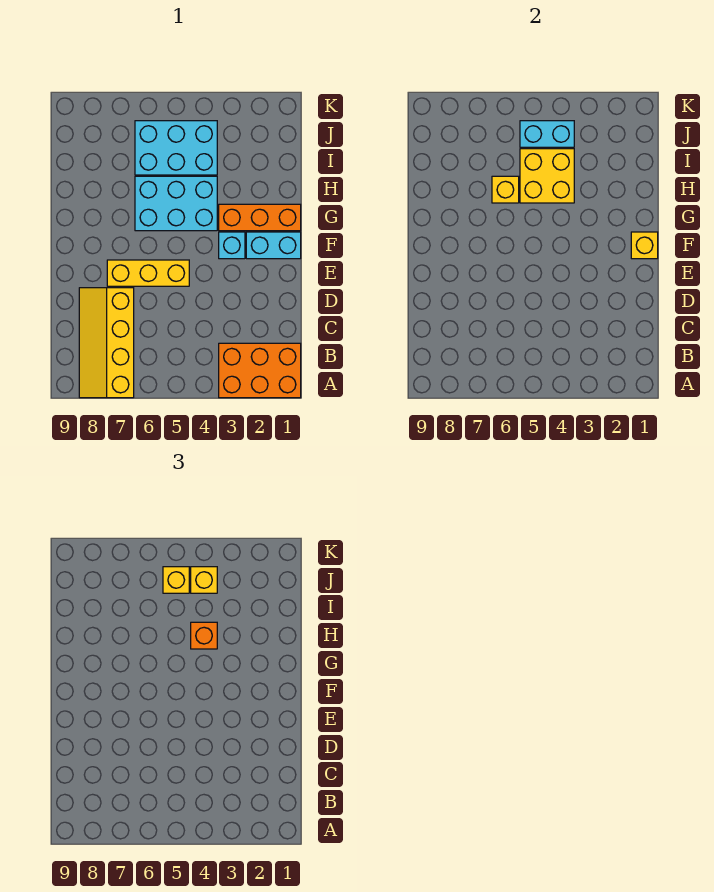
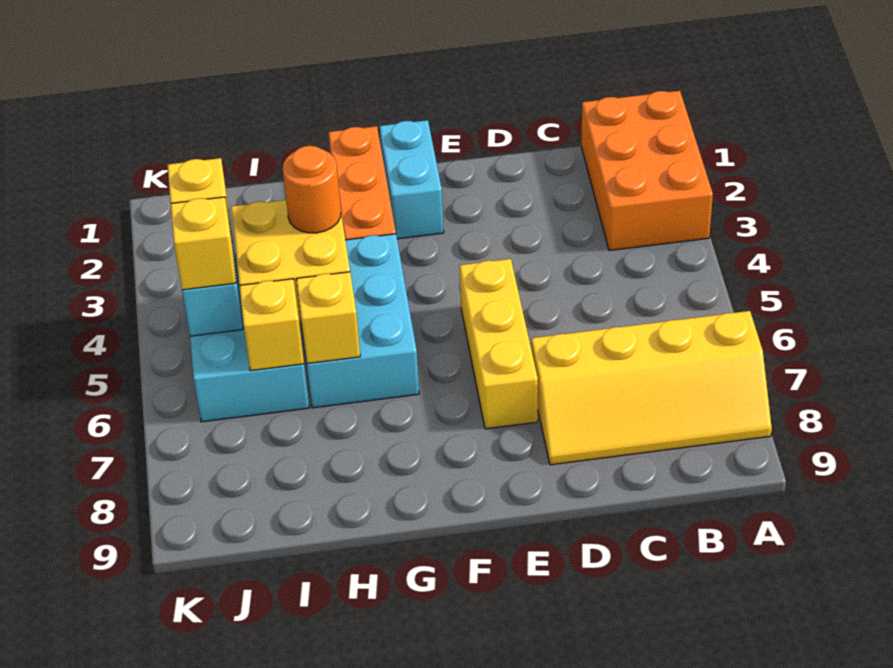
yellow brick F1 level 2 -> yellow brick I6 level 2
cyan brick F3 level 1 -> none
orange brick H4 level 3 -> orange round brick H4 level 3

